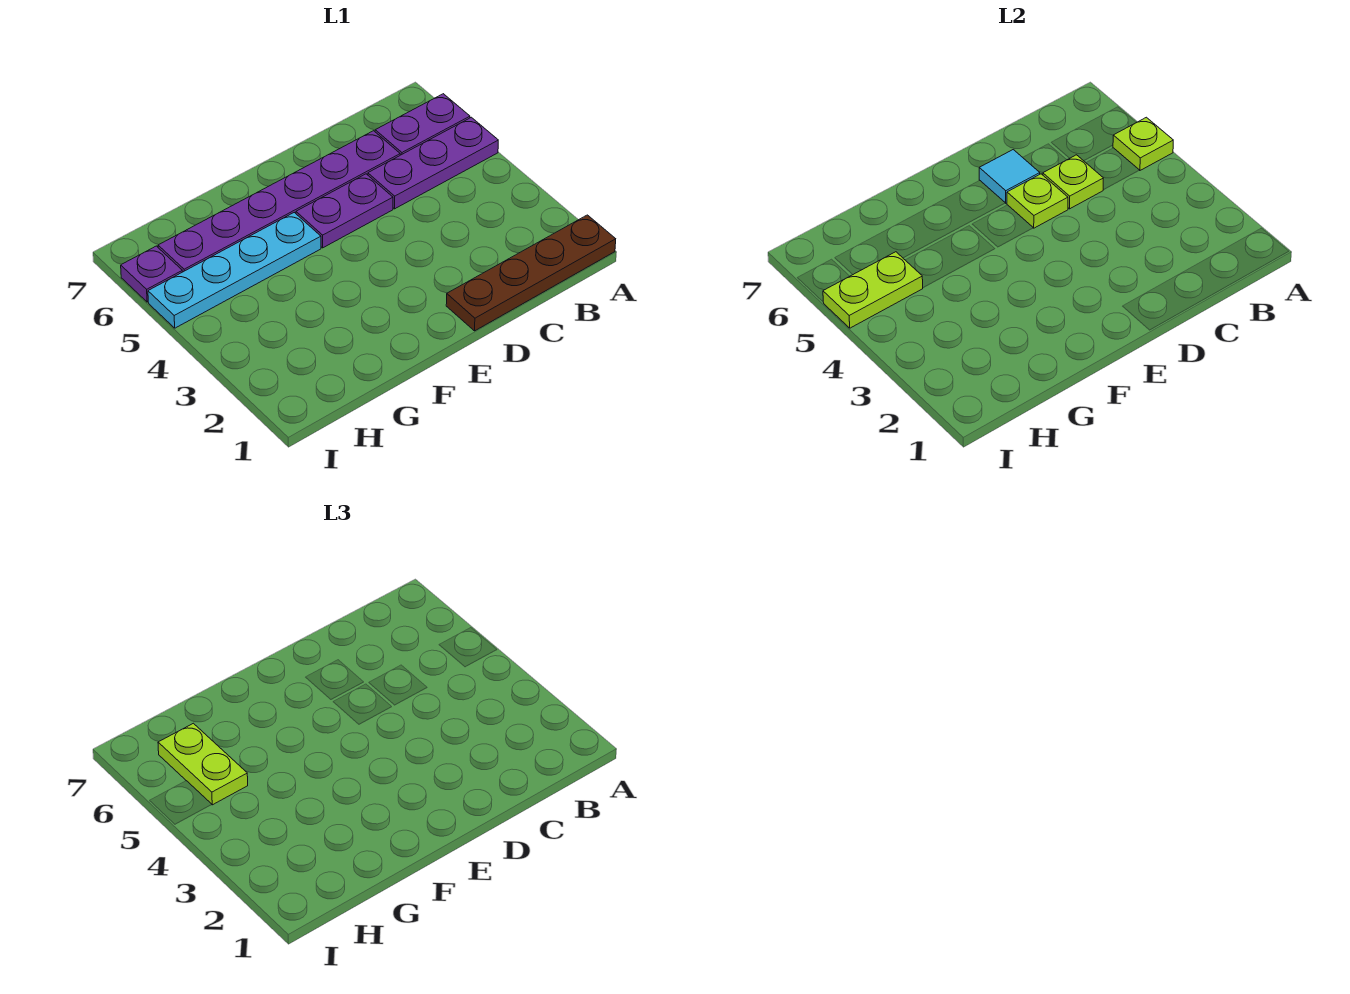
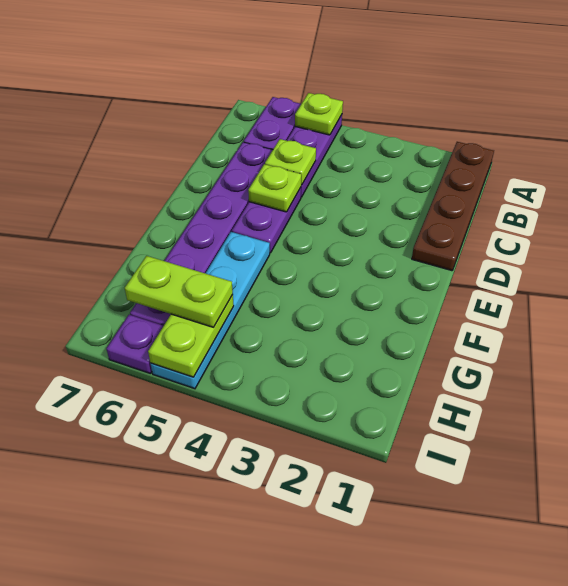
cyan tile D6 level 2 -> none

